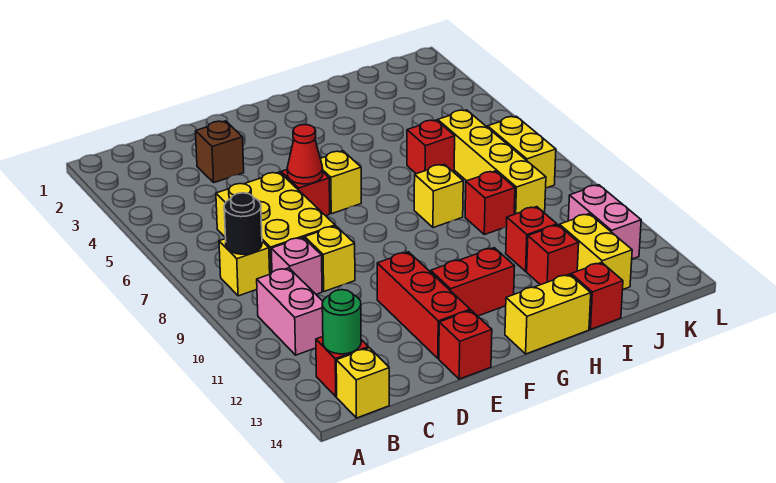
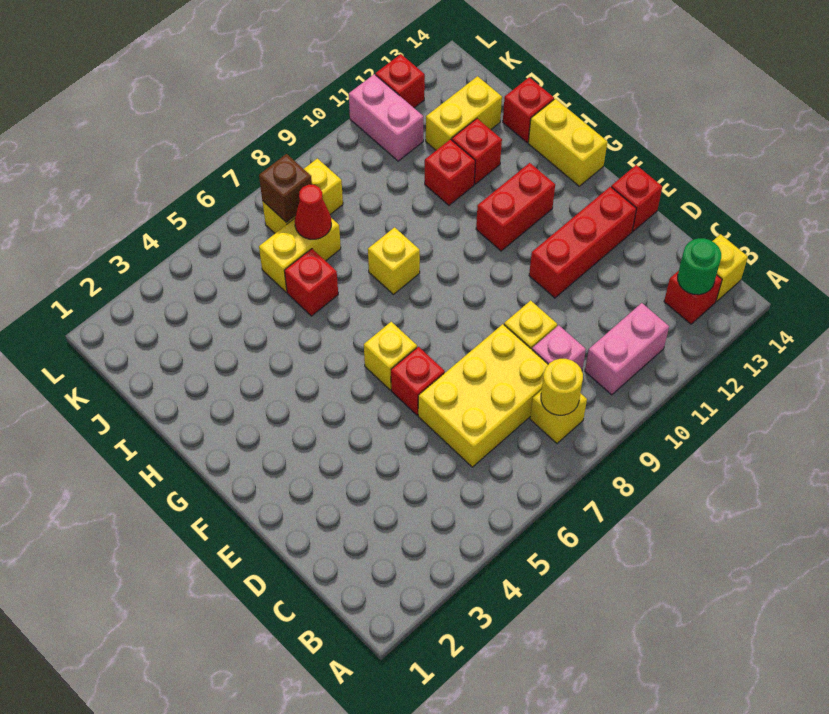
black round brick B8 level 2 -> yellow round brick B8 level 2
brown brick D3 level 1 -> brown brick K7 level 2
red cone E6 level 2 -> red cone J7 level 2
red brick F12:G12 level 1 -> red brick G11:G12 level 1
red brick I9 level 1 -> red brick L12 level 1
yellow brick J6:J9 level 1 -> yellow brick J6:J7 level 1
pink brick K11:K12 level 1 -> pink brick K11:L11 level 1

